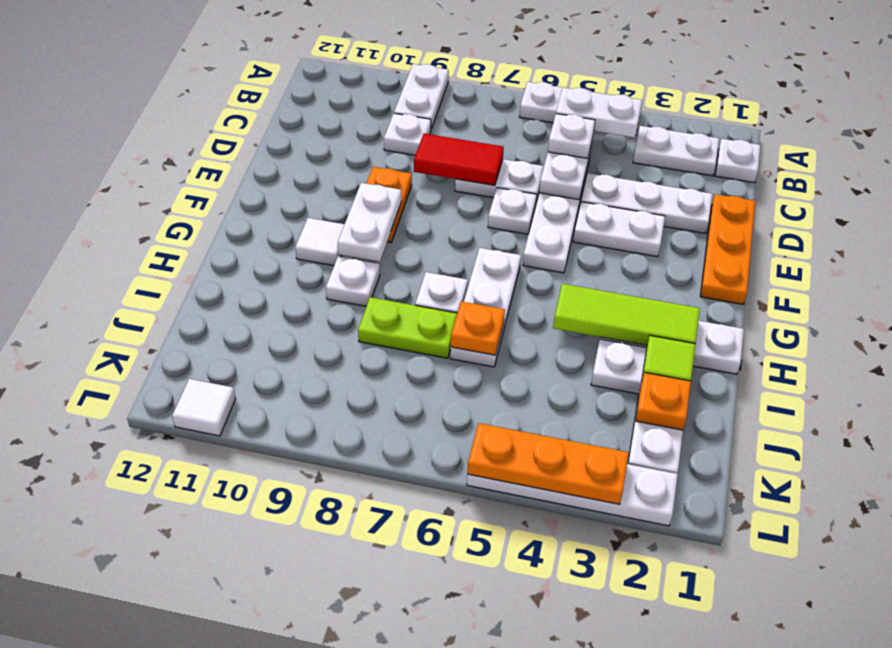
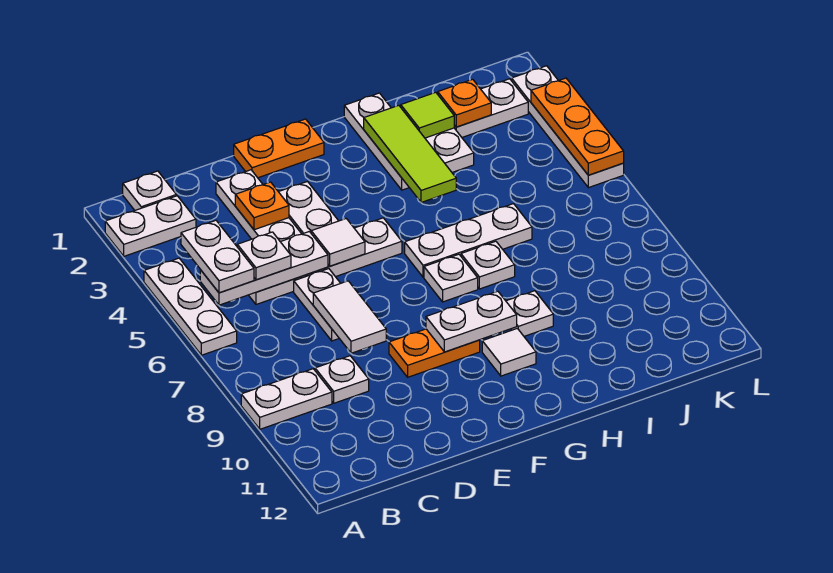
white plate B2:B3 level 1 -> white plate A2:B2 level 1
orange plate D1:F1 level 1 -> orange plate E1:F1 level 1
red tile D7:D8 level 2 -> white tile D7:D8 level 2
white plate E6 level 1 -> white plate G7 level 1
orange plate I6 level 2 -> orange plate D3 level 2
lime plate I7:I8 level 1 -> none
white tile L11 level 1 -> white tile E5 level 2

